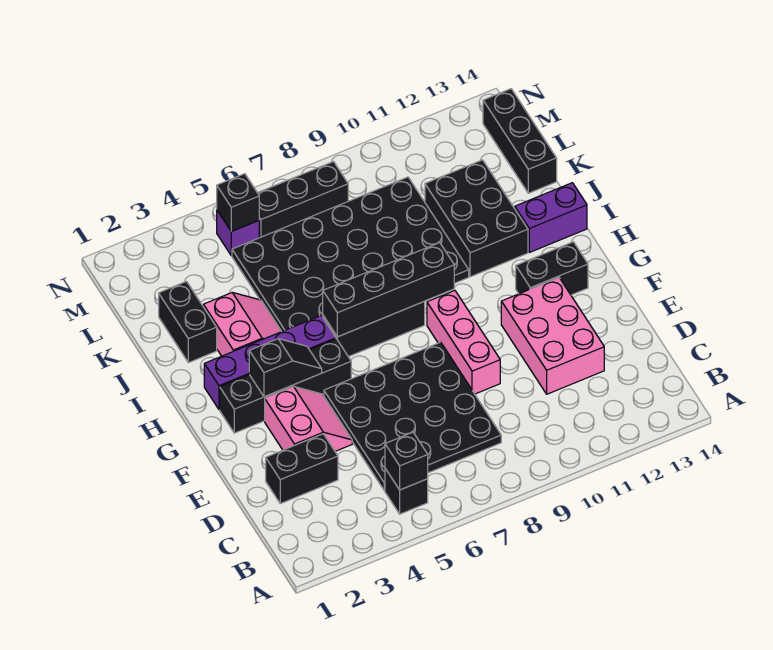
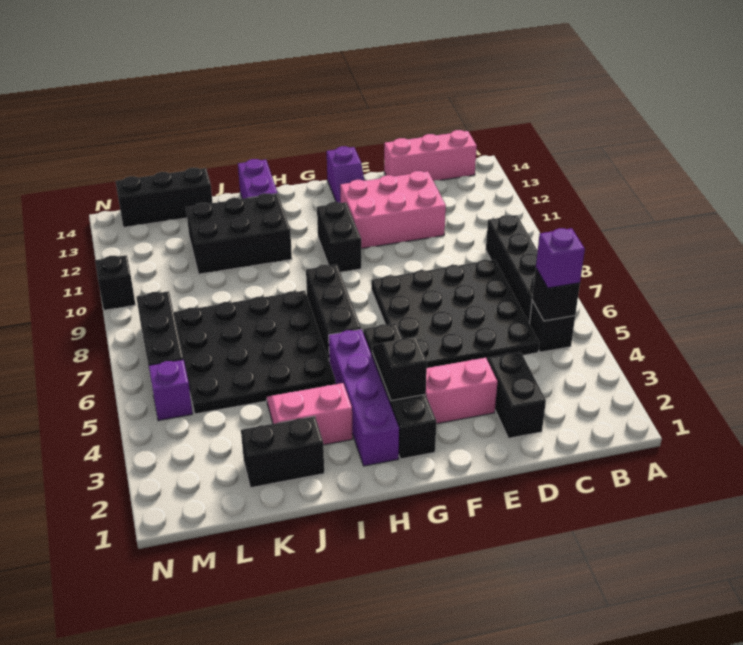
none -> purple brick B5 level 3
pink brick E9:G9 level 1 -> pink brick B14:D14 level 1
none -> purple slope F13:F14 level 1 top 14
black brick G12:G13 level 1 -> black brick G10:G11 level 1
black brick H6:H9 level 2 -> black brick B6:B9 level 1
black plate I5:L10 level 1 -> black plate I5:L8 level 1
black brick M5 level 2 -> black brick N10 level 1

